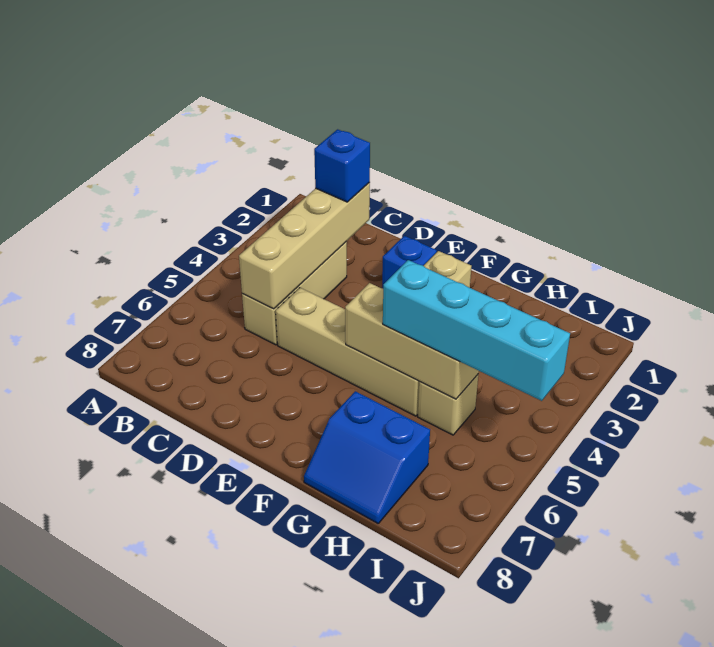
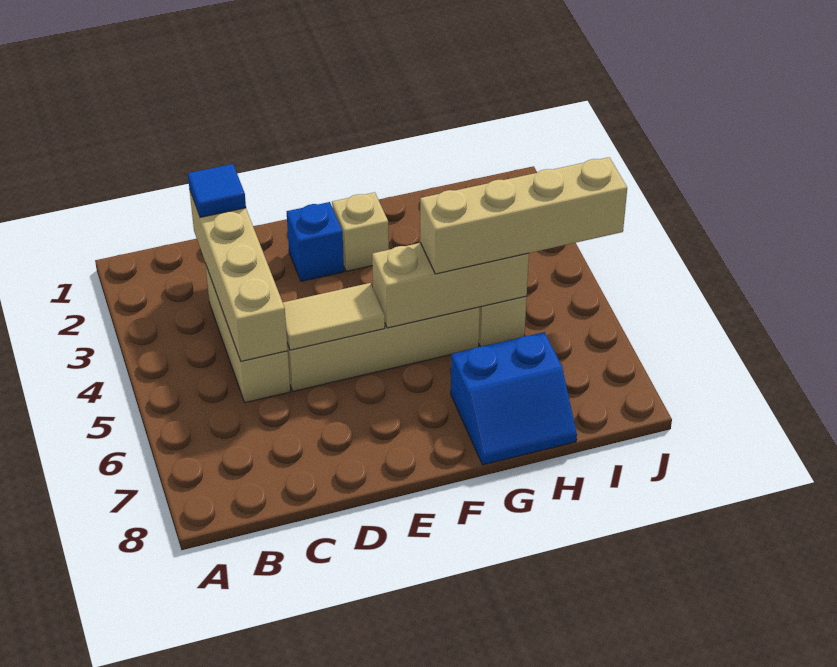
blue brick C2 level 3 -> blue tile C2 level 3
none -> tan tile D5:E5 level 2
cyan brick G5:J5 level 3 -> tan brick G5:J5 level 3

